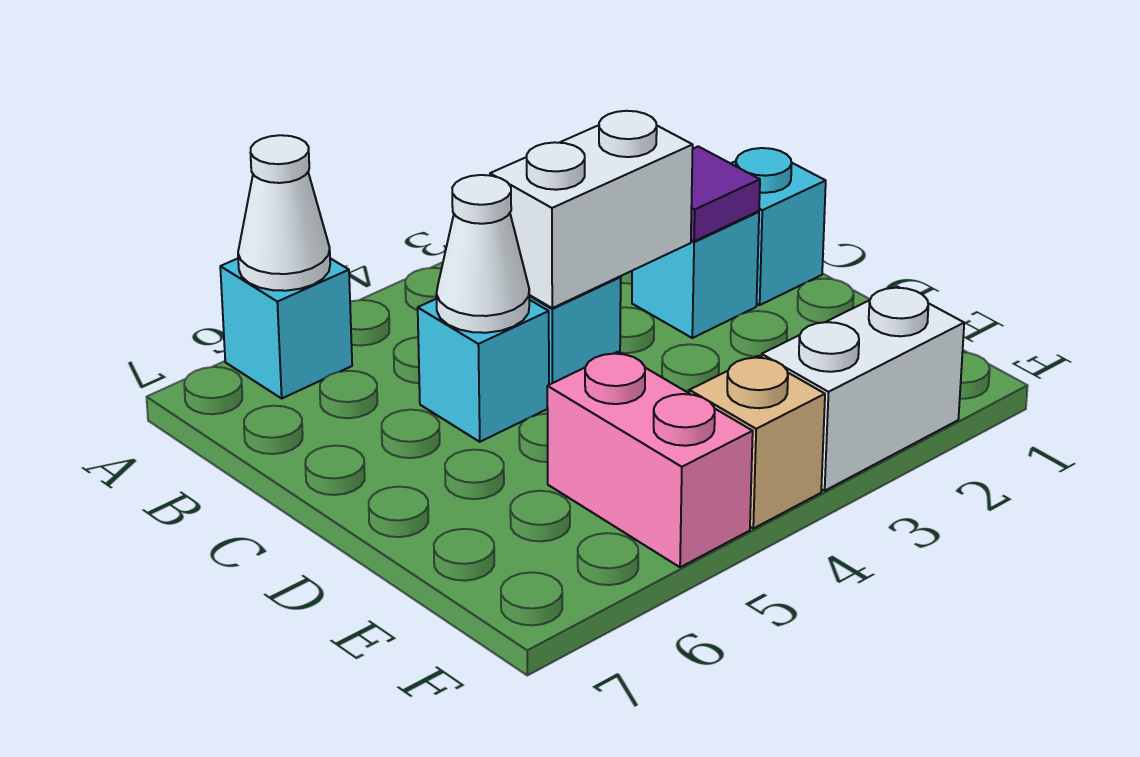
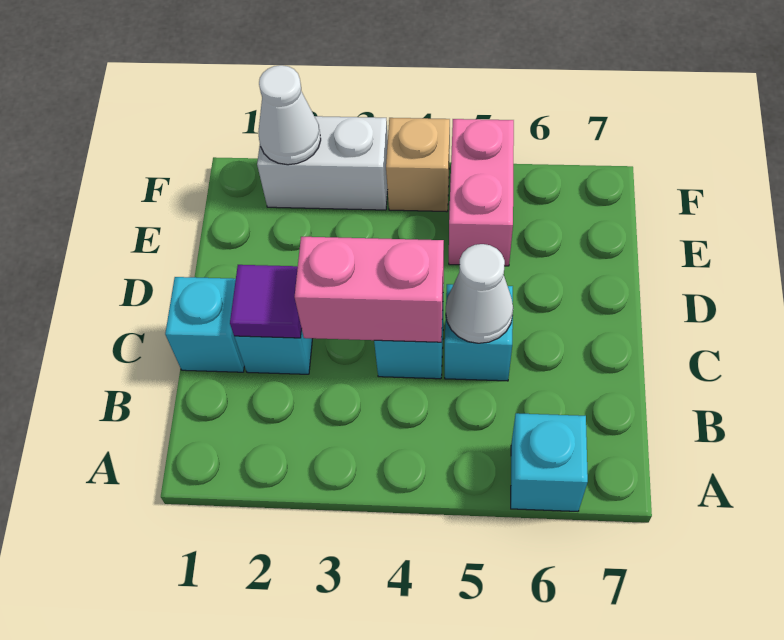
white cone A6 level 2 -> white cone F2 level 2
white brick C3:C4 level 2 -> pink brick C3:C4 level 2

